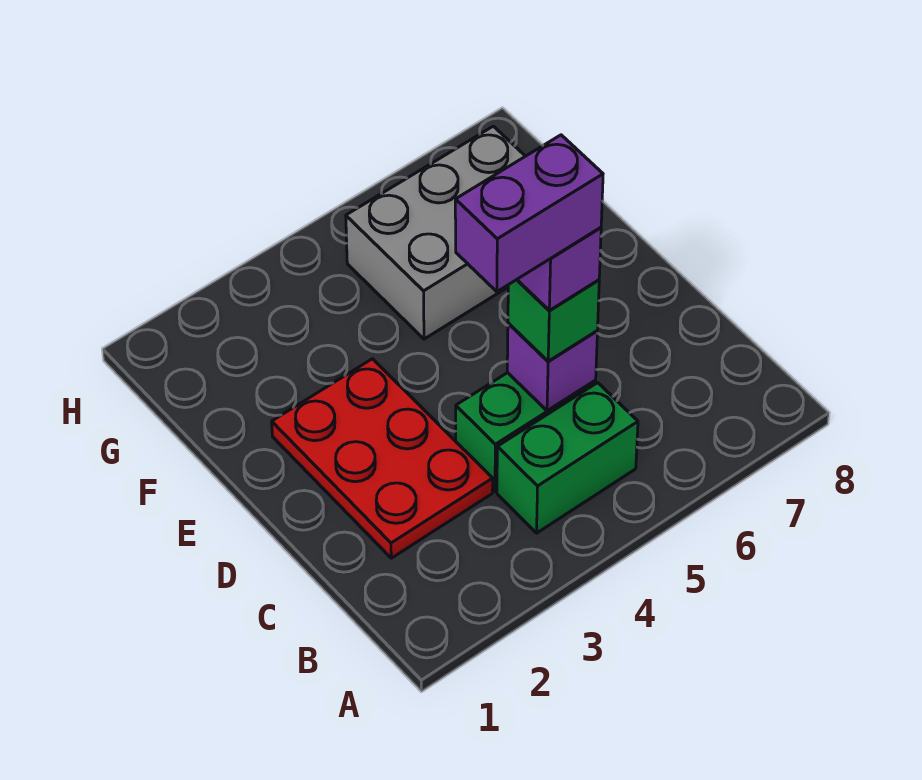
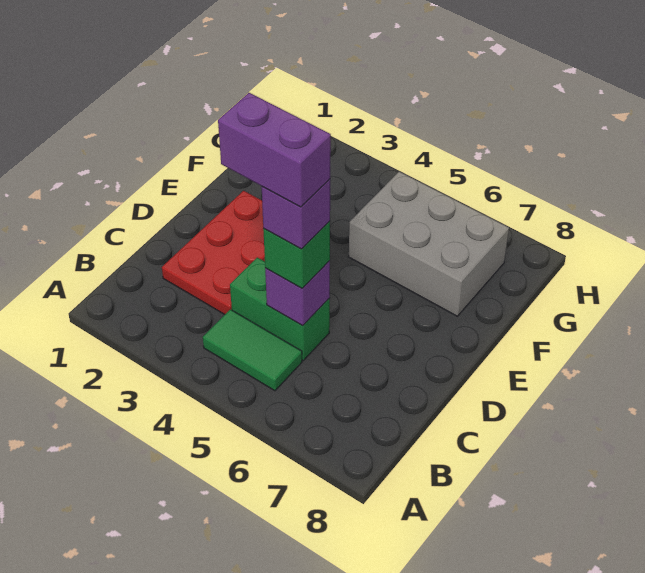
green brick B4:B5 level 1 -> green tile B4:B5 level 1

